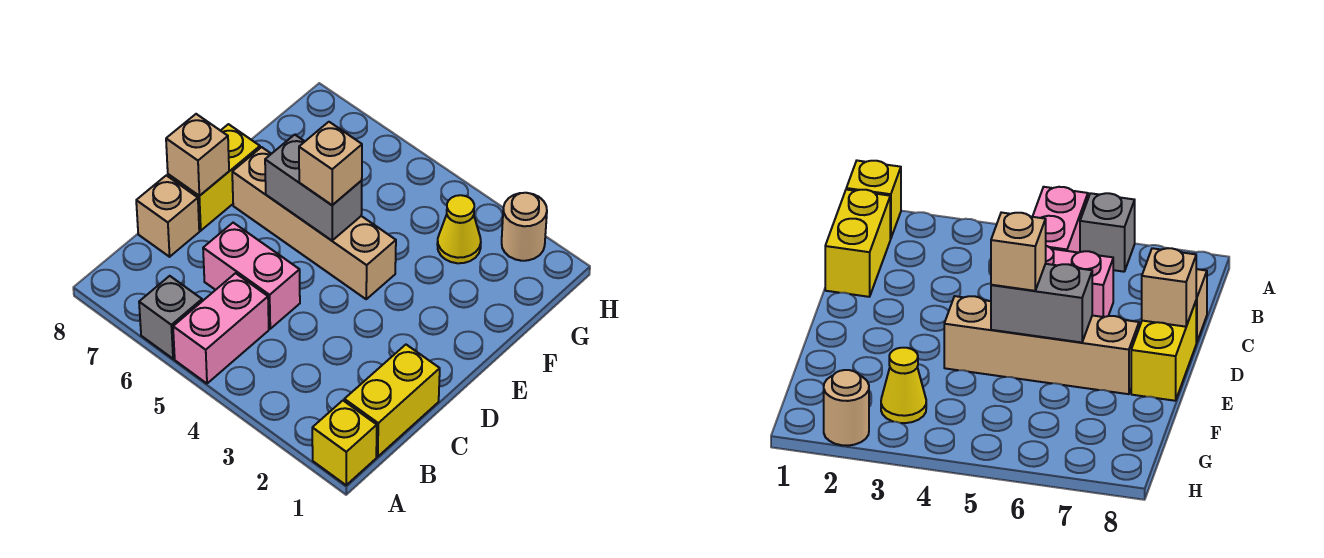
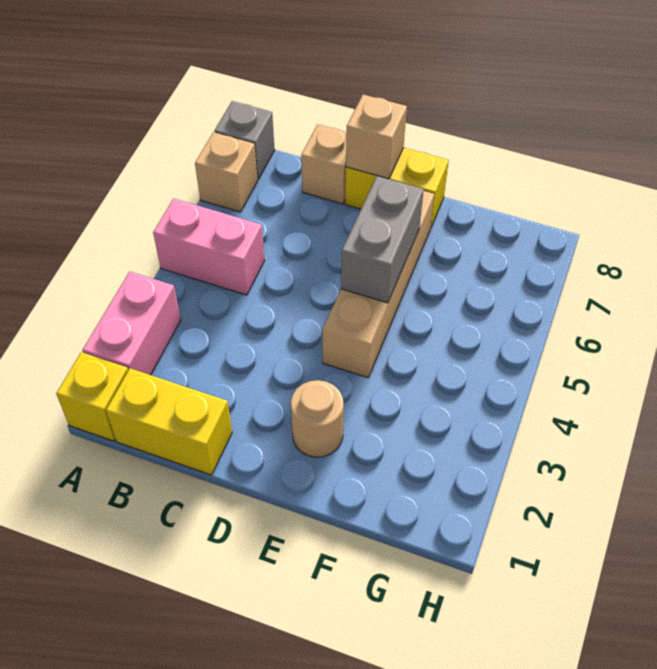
grey brick A6 level 1 -> grey brick A8 level 1
pink brick C5:C6 level 1 -> pink brick A2:A3 level 1
tan brick E5 level 3 -> tan brick A7 level 1
yellow cone G3 level 1 -> none
tan round brick H2 level 1 -> tan round brick E2 level 1

